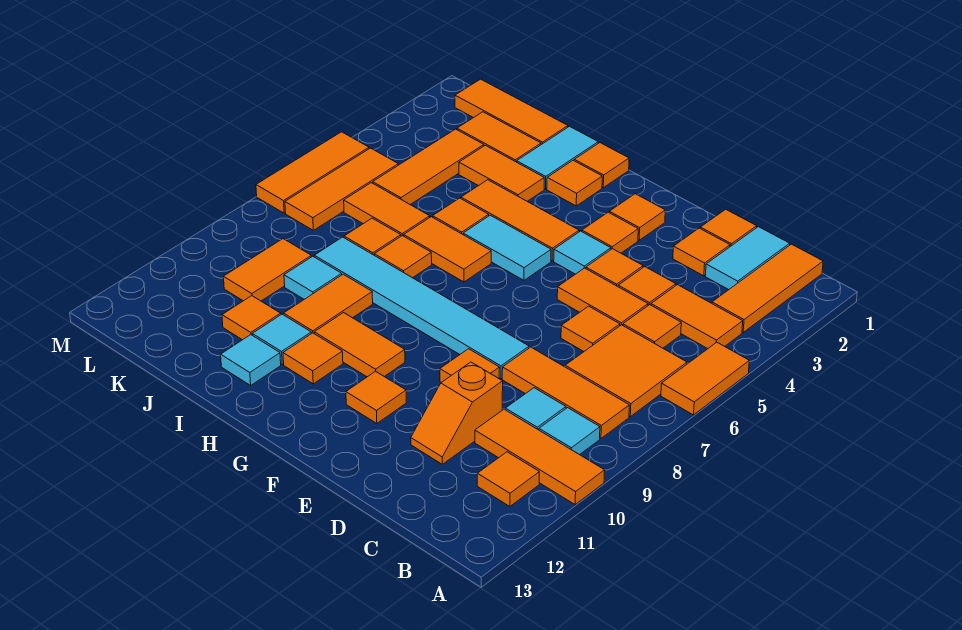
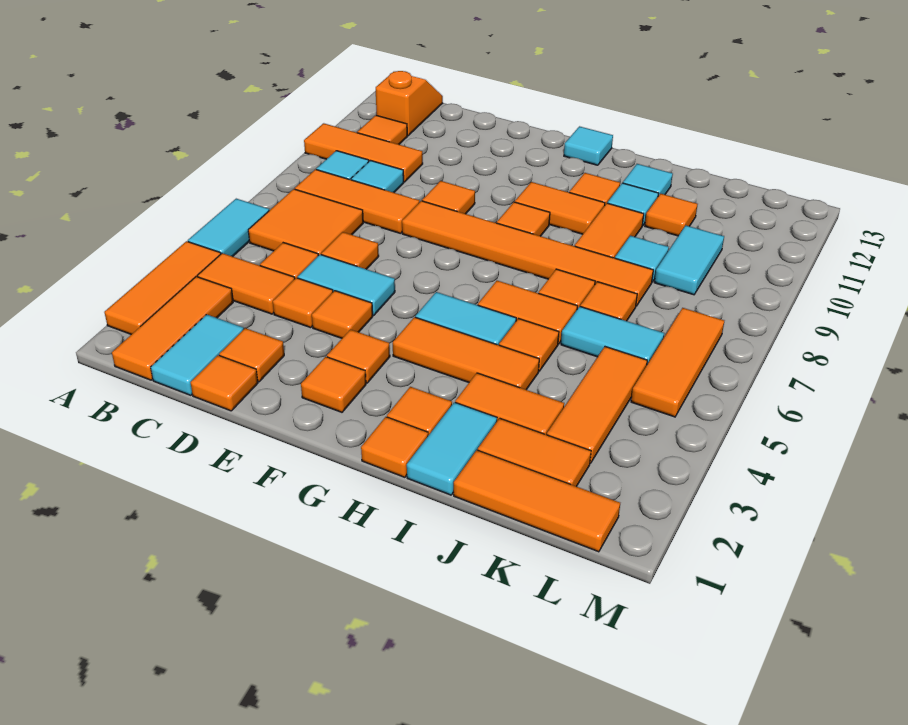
orange tile A5:A6 level 1 -> cyan tile A5:A6 level 1
orange tile D5:E5 level 1 -> cyan tile D5:E5 level 1
orange slope D10:D11 level 1 top 10 -> orange slope B12:B13 level 1 top 12
cyan tile E8:J8 level 1 -> orange tile E8:J8 level 1
cyan tile F4 level 1 -> cyan tile G13 level 1
orange tile F11 level 1 -> orange tile G9 level 1
orange tile J6:K6 level 1 -> cyan tile J6:K6 level 1
orange tile K9:K10 level 1 -> cyan tile K9:K10 level 1
orange tile M5:M7 level 1 -> orange tile A2:A4 level 1

